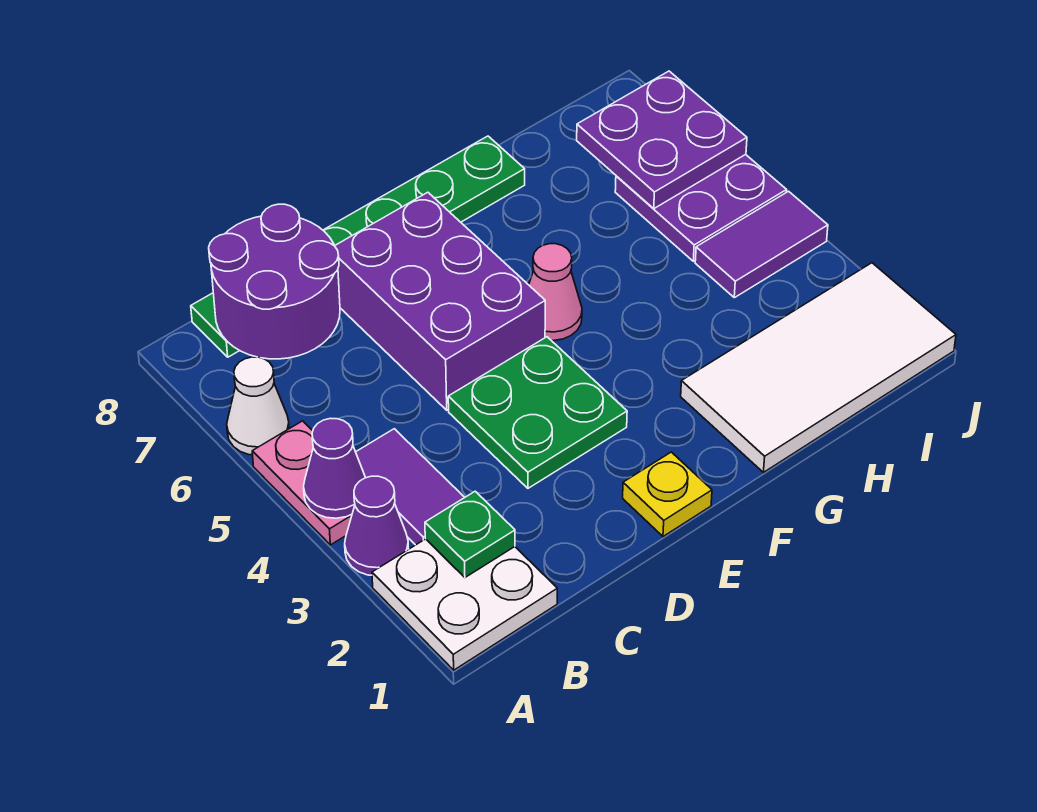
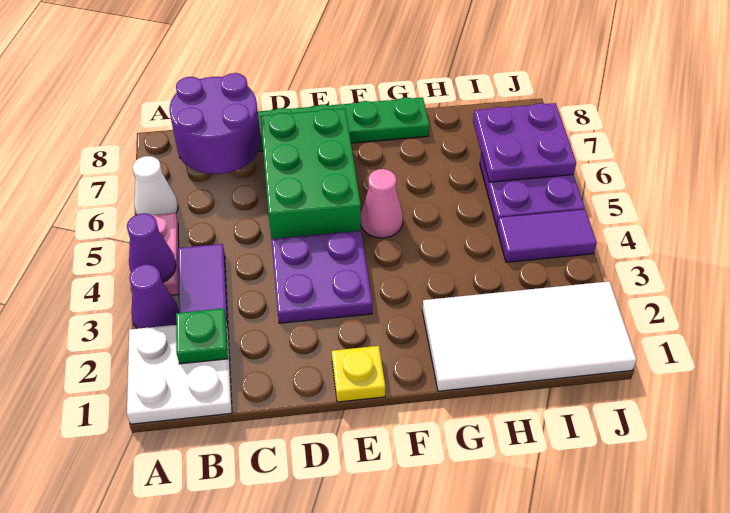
green plate D3:E4 level 1 -> purple plate D3:E4 level 1
purple brick D5:E7 level 1 -> green brick D5:E7 level 1

